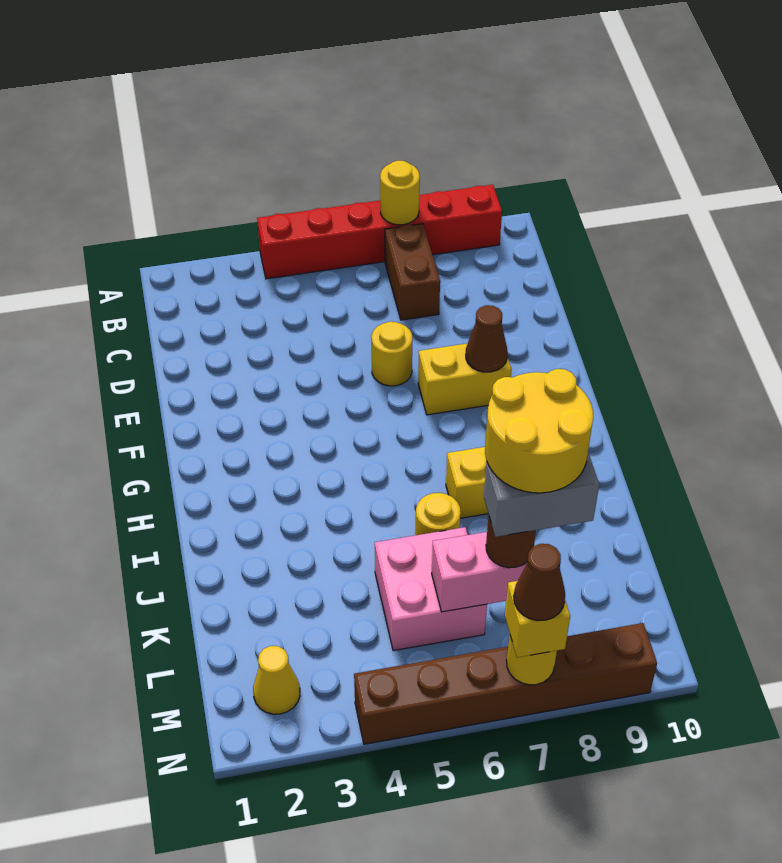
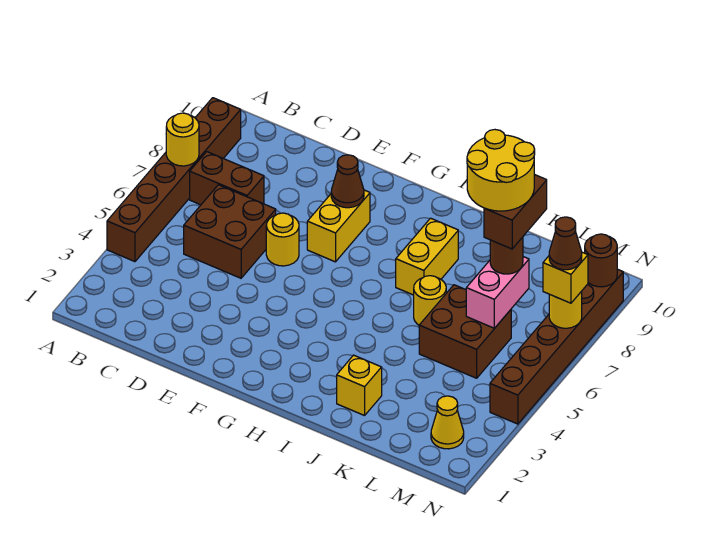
red brick A4:A9 level 1 -> brown brick A4:A9 level 1
none -> brown brick C5:D6 level 1
none -> yellow brick J2 level 1
pink brick K5:L6 level 1 -> brown brick K5:L6 level 1
grey brick L7:L8 level 4 -> brown brick L7:L8 level 4
none -> brown round brick N9 level 2

